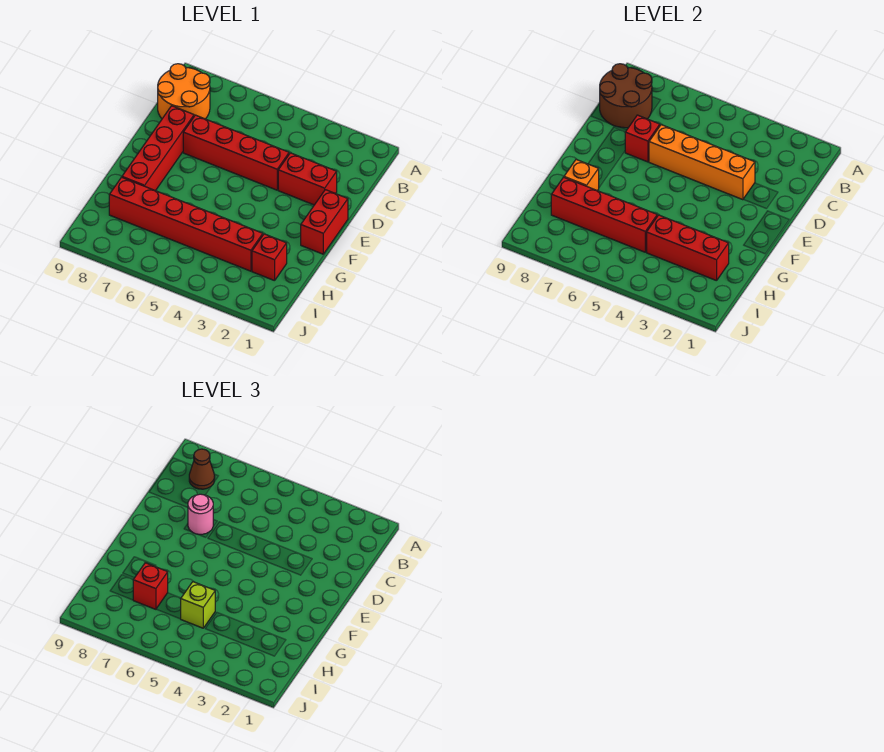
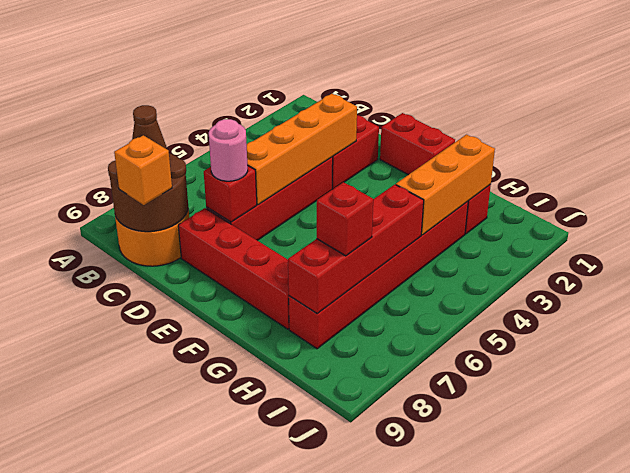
orange brick G8 level 2 -> orange brick C9 level 3
red brick H2:H4 level 2 -> orange brick H2:H4 level 2
lime brick H5 level 3 -> none

